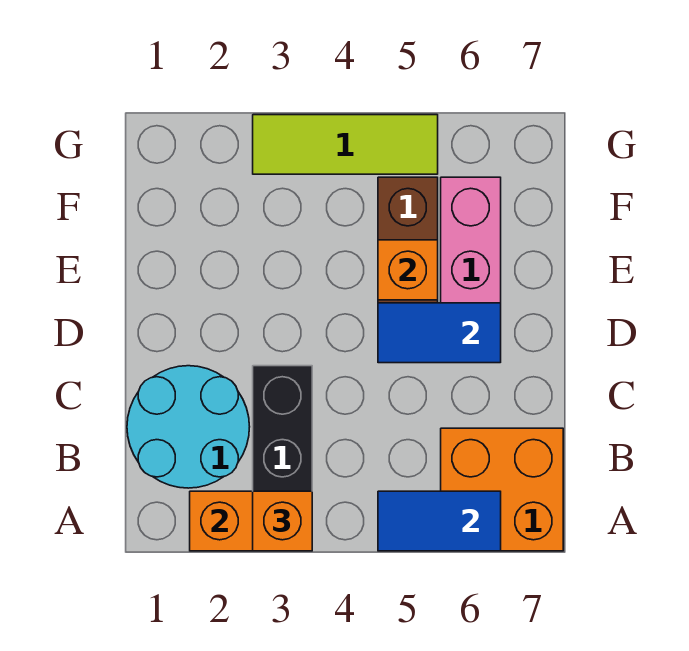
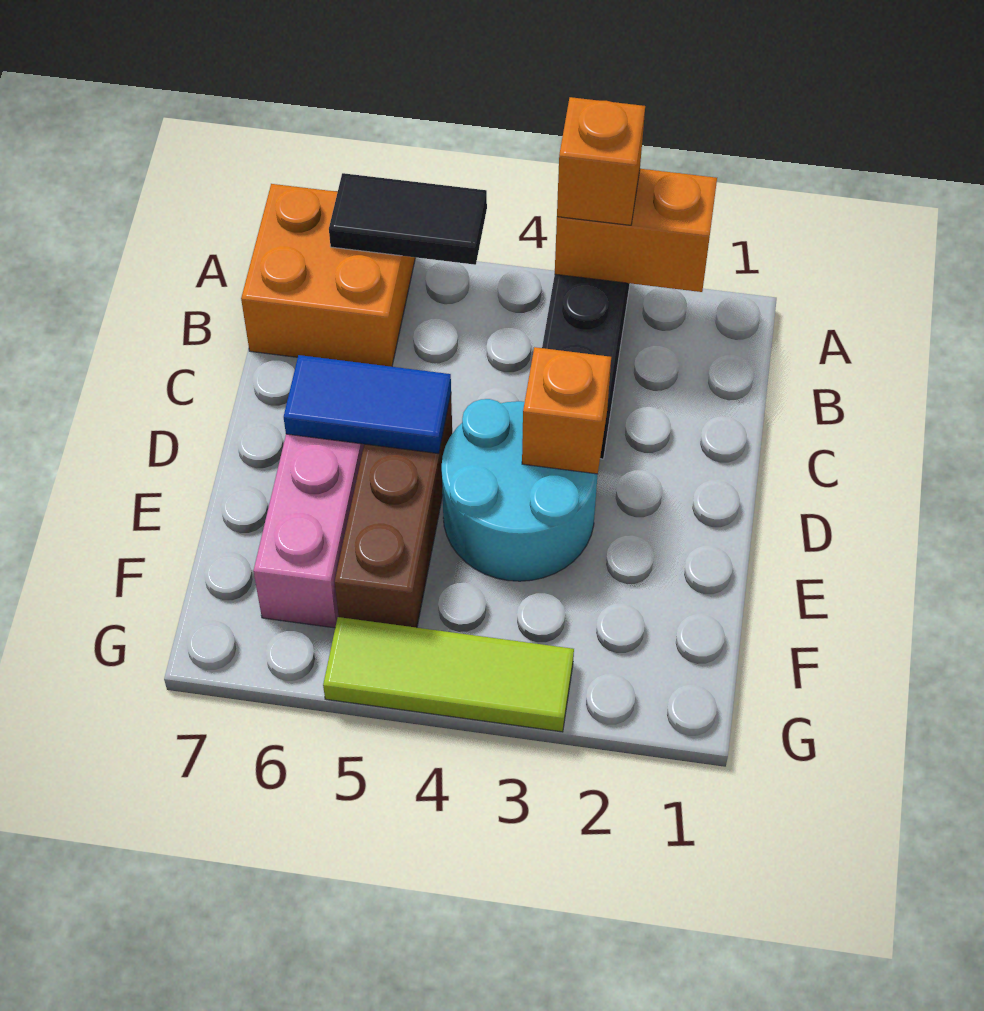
blue tile A5:A6 level 2 -> black tile A5:A6 level 2
cyan round brick B1:C2 level 1 -> cyan round brick D3:E4 level 1
orange brick E5 level 2 -> orange brick D3 level 2

